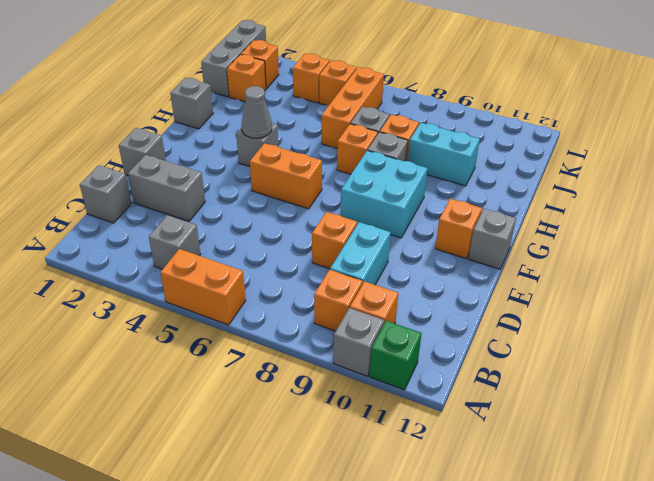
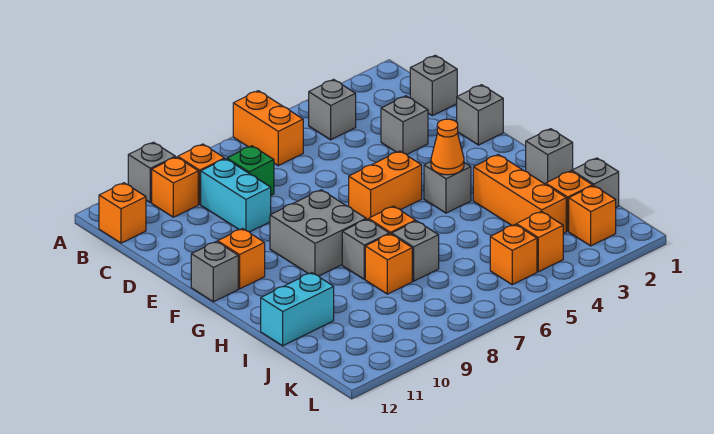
orange brick A5:A6 level 1 -> orange brick A6:B6 level 1
green brick A11 level 1 -> green brick C8 level 1
grey brick D2:D3 level 1 -> grey brick D3 level 1
orange brick D8 level 1 -> orange brick B12 level 1
cyan brick F8:G9 level 1 -> grey brick F8:G9 level 1
grey cone G4 level 2 -> orange cone G4 level 2
orange brick I6:K6 level 1 -> orange brick H3:J3 level 1
cyan brick I9:I10 level 1 -> cyan brick I11:I12 level 1
grey brick J1:L1 level 1 -> grey brick J1 level 1

